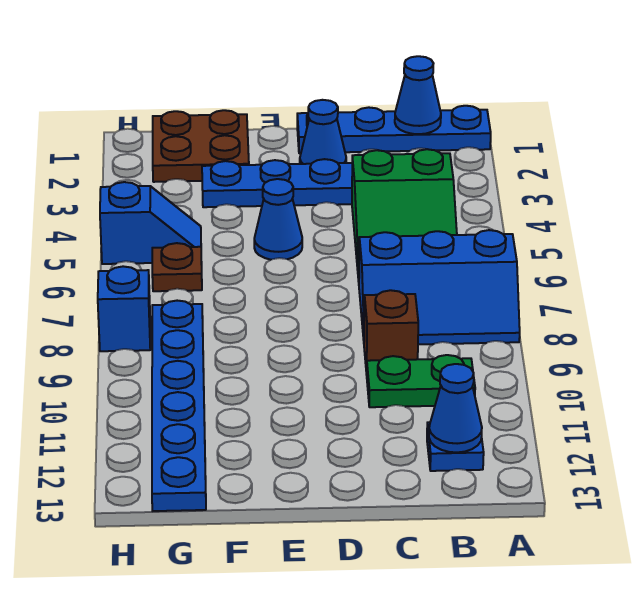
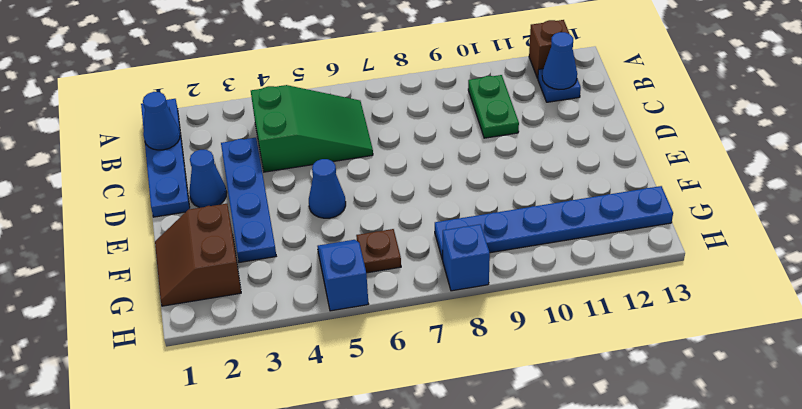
blue slope A7:C8 level 1 top 7 -> none
brown brick C9 level 1 -> brown brick A12 level 1
brown plate F1:G2 level 1 -> brown slope F1:G2 level 1 top 2

